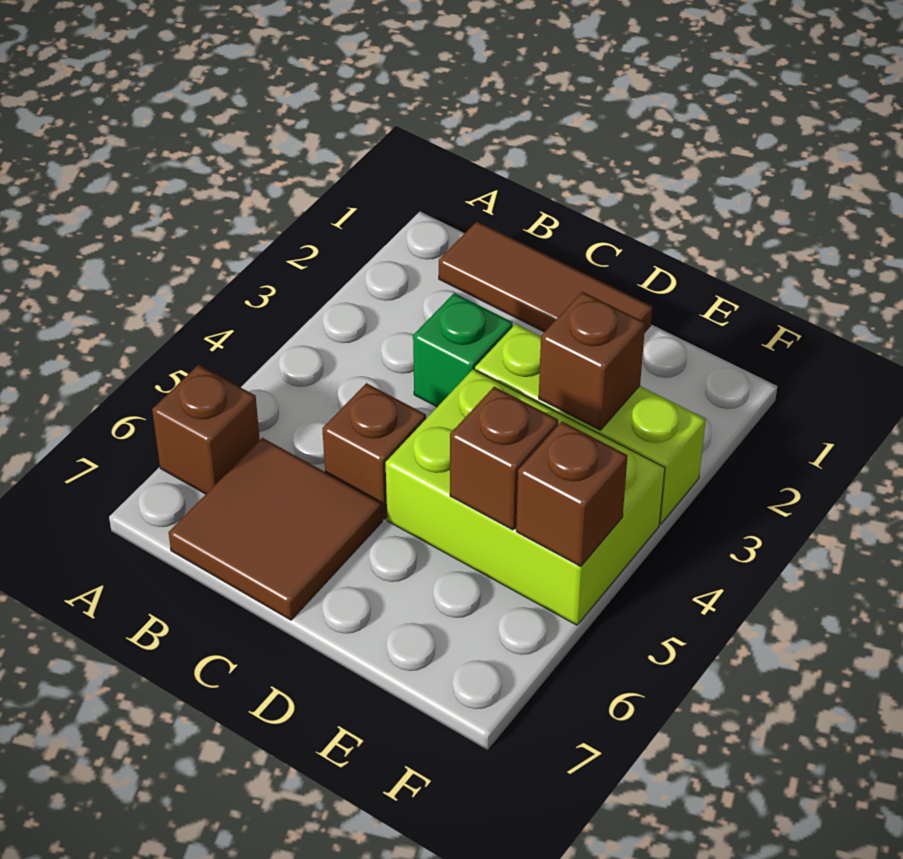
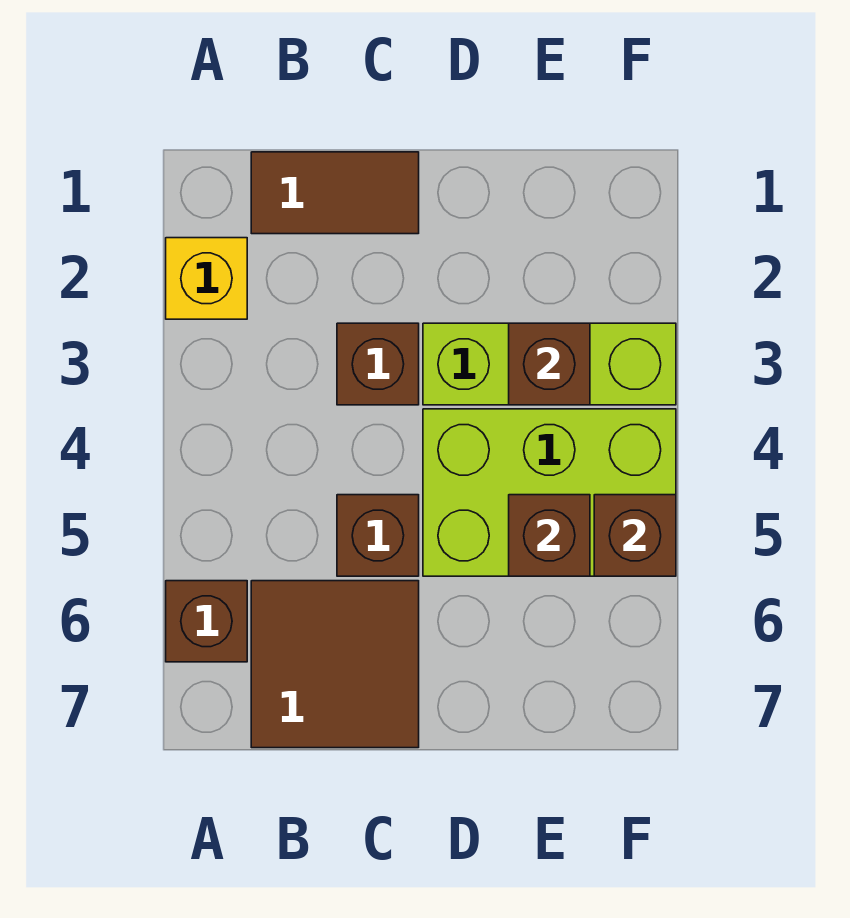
none -> yellow brick A2 level 1
brown tile B1:D1 level 1 -> brown tile B1:C1 level 1
green brick C3 level 1 -> brown brick C3 level 1

